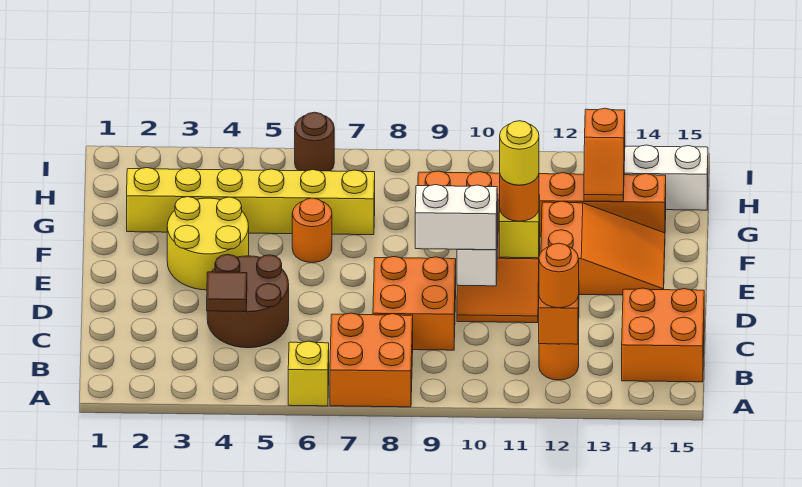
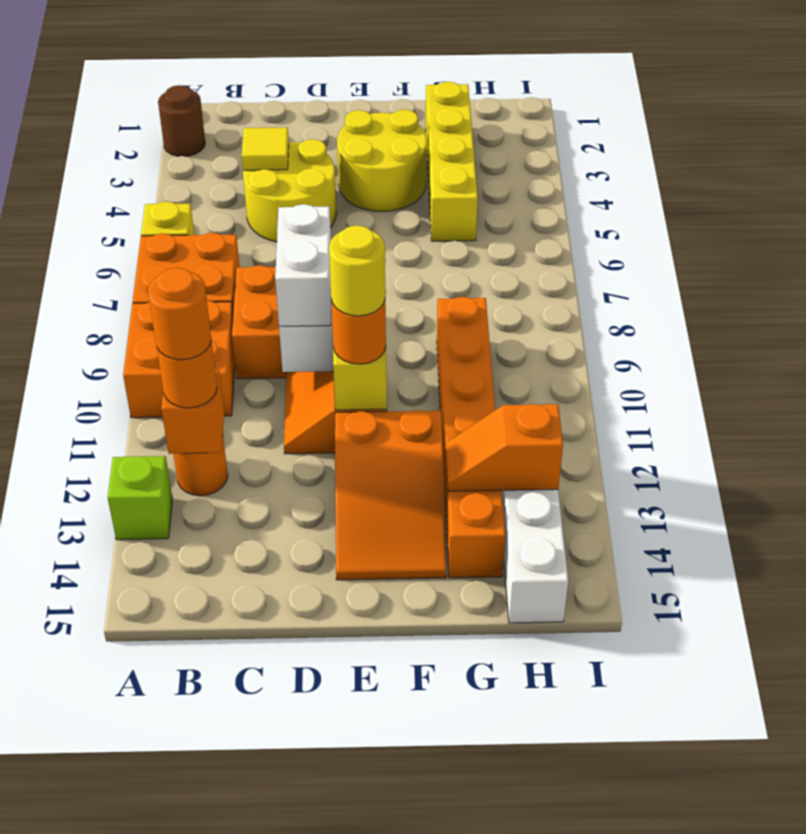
none -> lime brick A13 level 1
orange brick B14:C15 level 1 -> orange brick A9:B10 level 1
brown round brick C4:D5 level 1 -> yellow round brick C4:D5 level 1
brown tile C4 level 2 -> yellow tile C4 level 2
orange round brick F6 level 1 -> orange round brick B12 level 4
yellow brick G2:G7 level 1 -> yellow brick G2:G5 level 1
brown round brick I6 level 1 -> brown round brick A2 level 1

